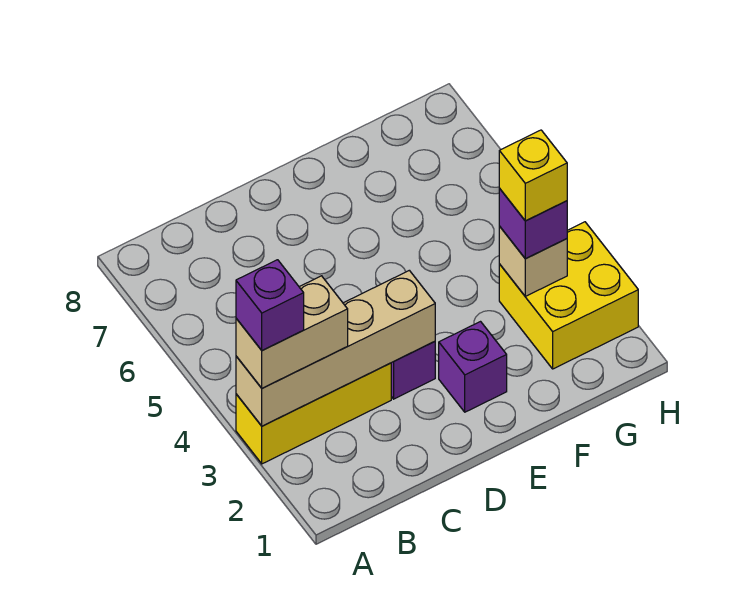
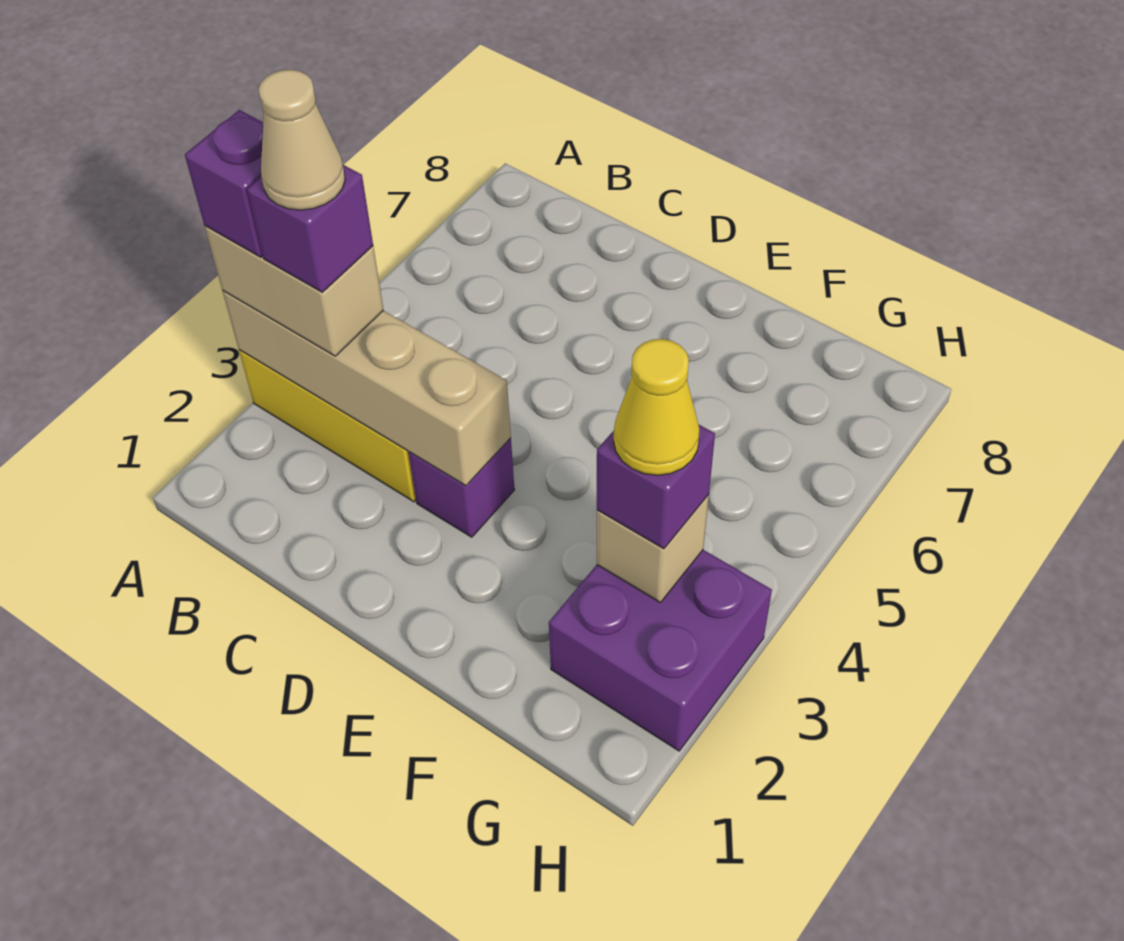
none -> tan cone B3 level 5
purple brick E2 level 1 -> purple brick B3 level 4
yellow brick G2:H3 level 1 -> purple brick G2:H3 level 1
yellow brick G3 level 4 -> yellow cone G3 level 4

